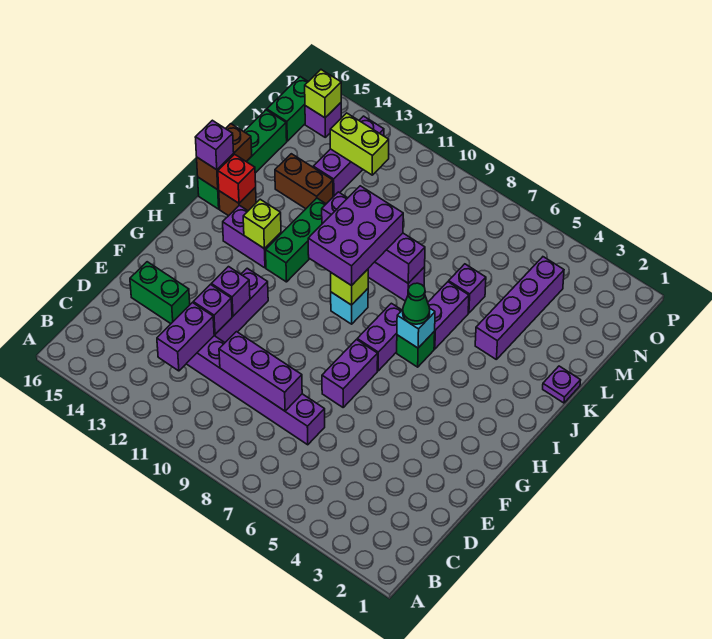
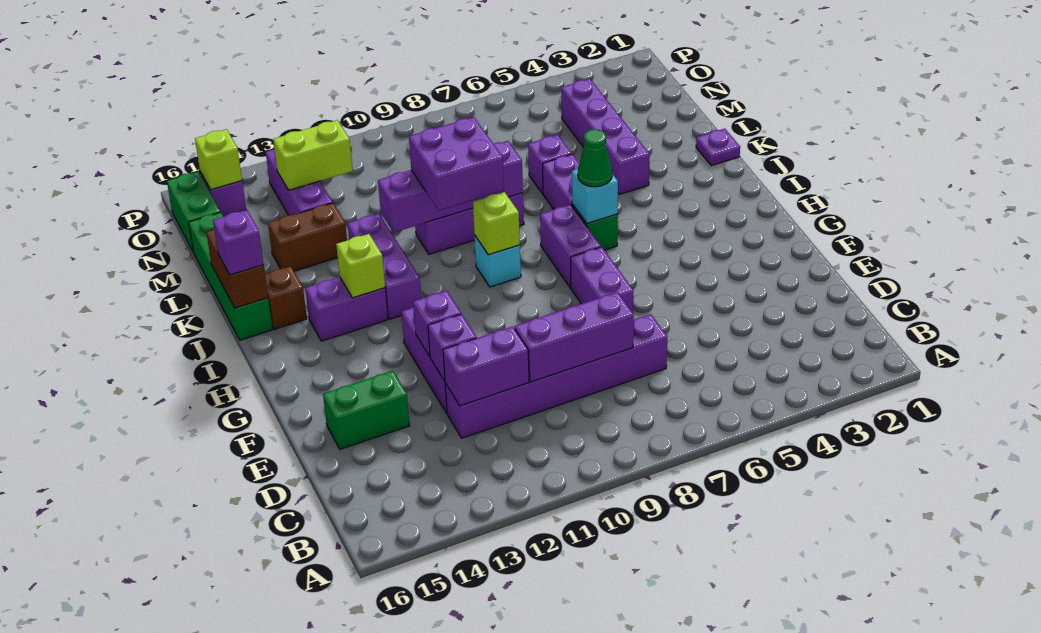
purple brick C12:D12 level 2 -> purple brick D11:D12 level 2
purple brick I9:K10 level 3 -> purple brick J9:K10 level 3
green brick I12:K12 level 1 -> purple brick I12:K12 level 1
red brick J15 level 2 -> none

